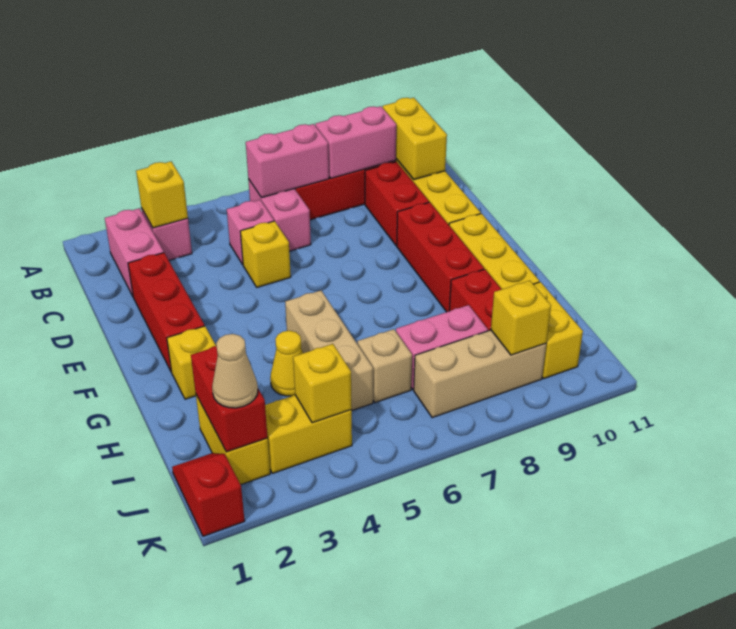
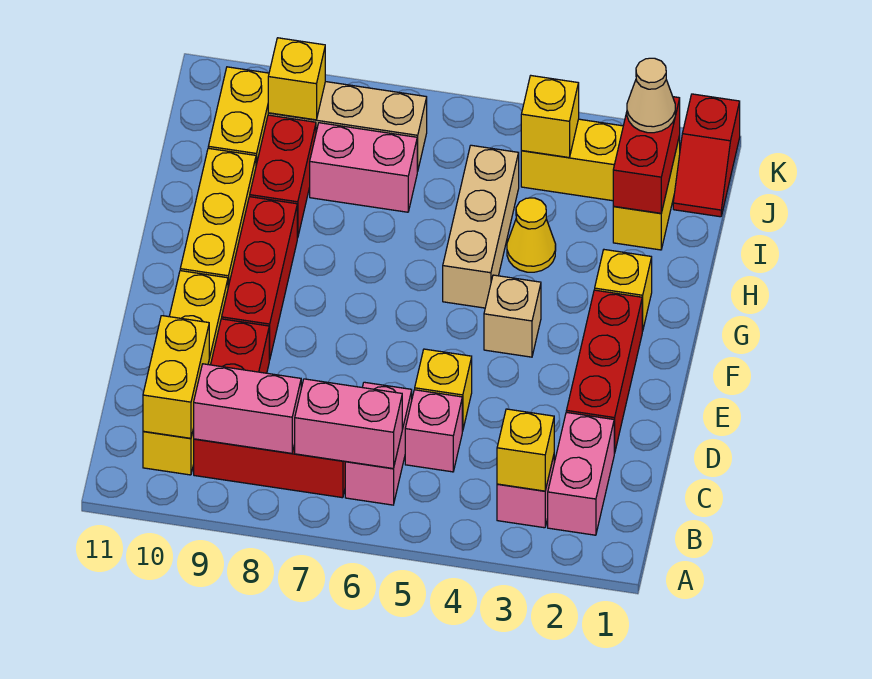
tan brick I6 level 1 -> tan brick F4 level 1

